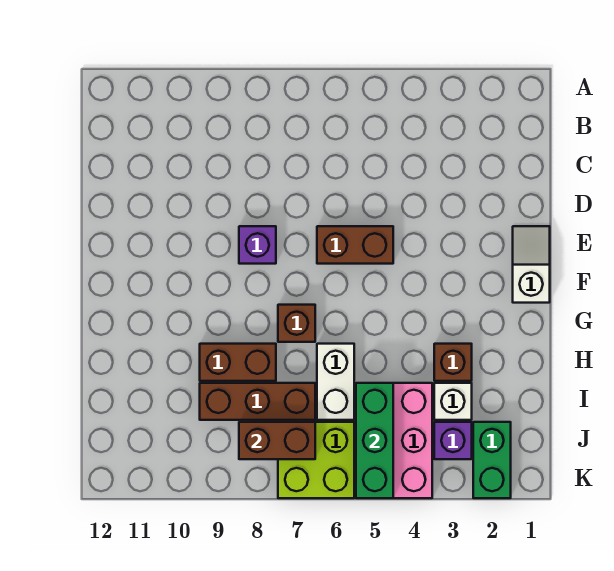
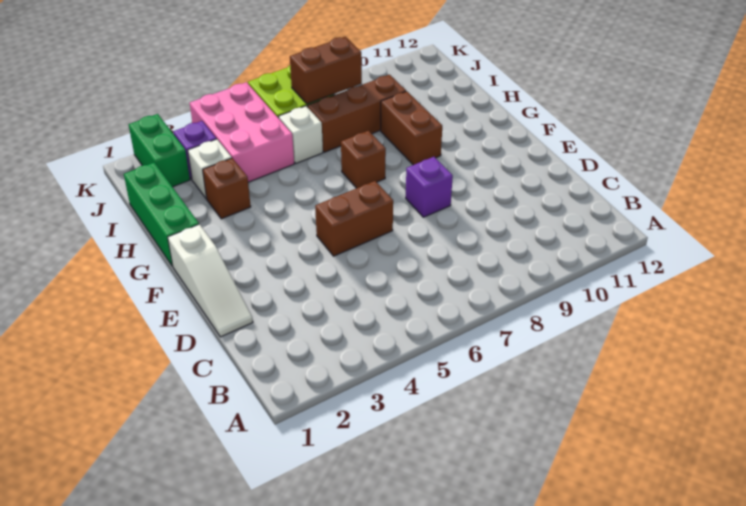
white slope E1:F1 level 1 top F -> white slope D1:F1 level 1 top F
white brick H6:I6 level 1 -> white brick I6 level 1
brown brick H8:H9 level 1 -> brown brick G9:H9 level 1
green brick I5:K5 level 2 -> green brick G1:I1 level 1

